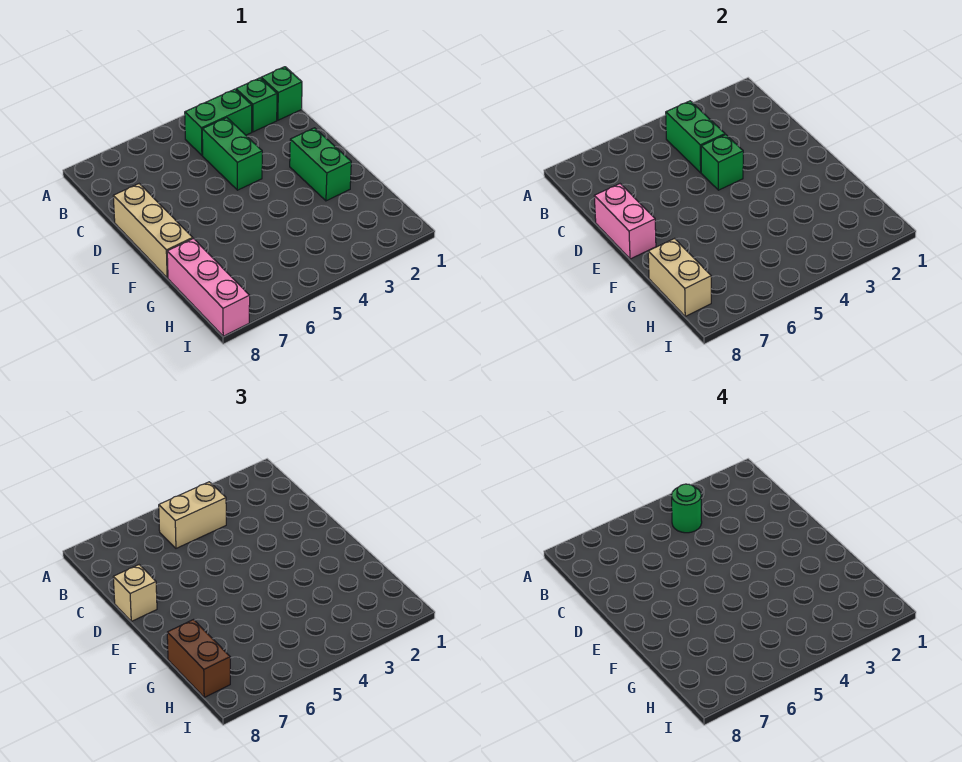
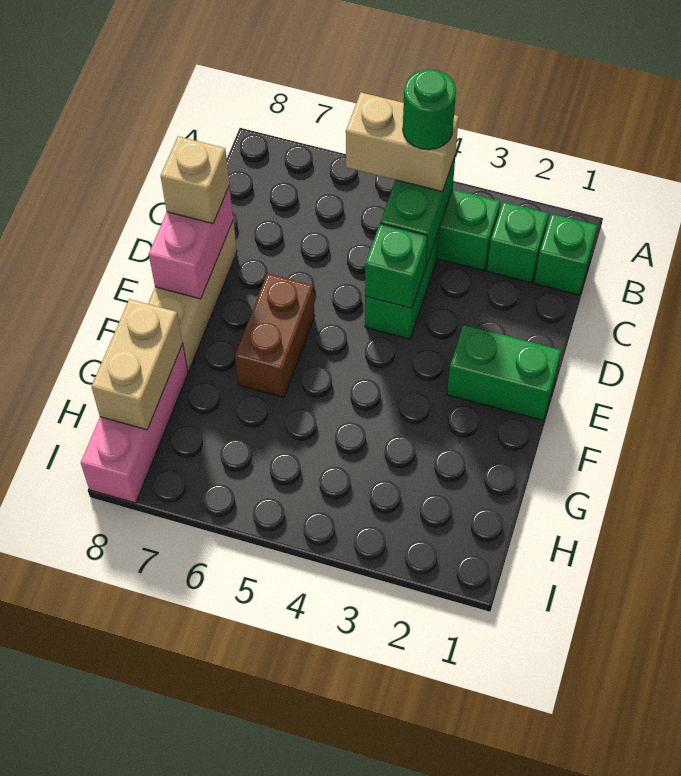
green brick E2:F2 level 1 -> green brick E1:E2 level 1
brown brick G8:H8 level 3 -> brown brick E6:F6 level 1

